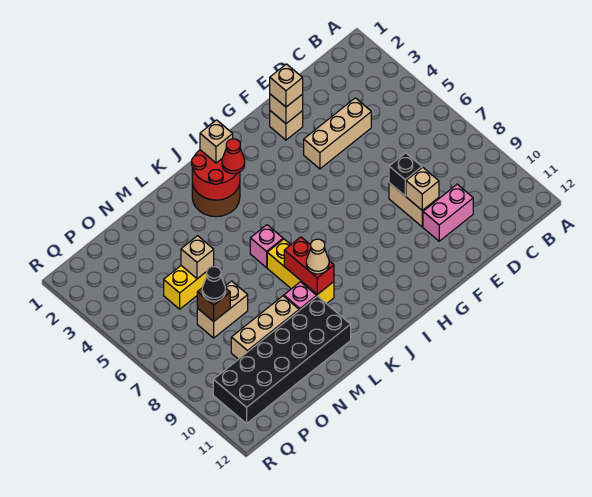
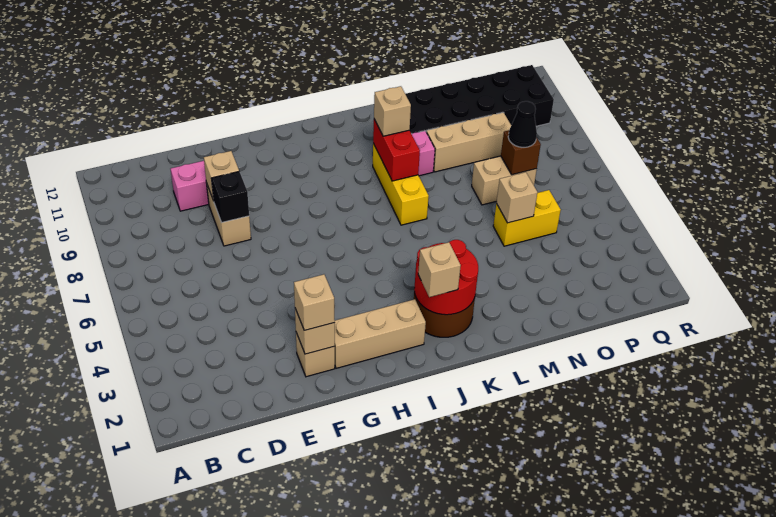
tan brick D4:F4 level 1 -> tan brick G2:I2 level 1
red cone J3 level 3 -> none
pink brick K6 level 1 -> none
tan cone K9 level 3 -> tan brick K9 level 3

